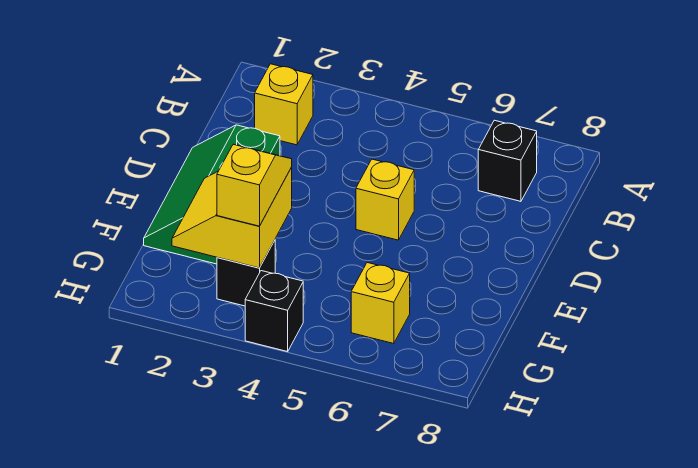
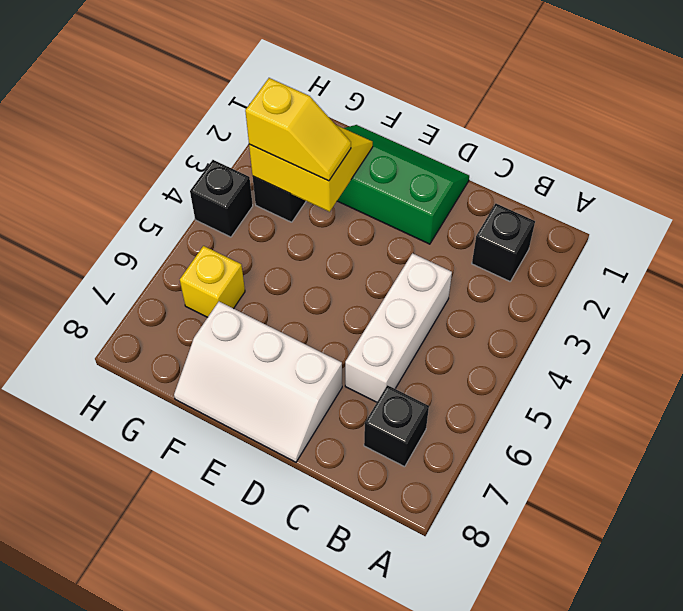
yellow brick B2 level 1 -> black brick B2 level 1
none -> white brick C4:C6 level 1
yellow brick D5 level 1 -> none
none -> white slope D7:F8 level 1 top 7

